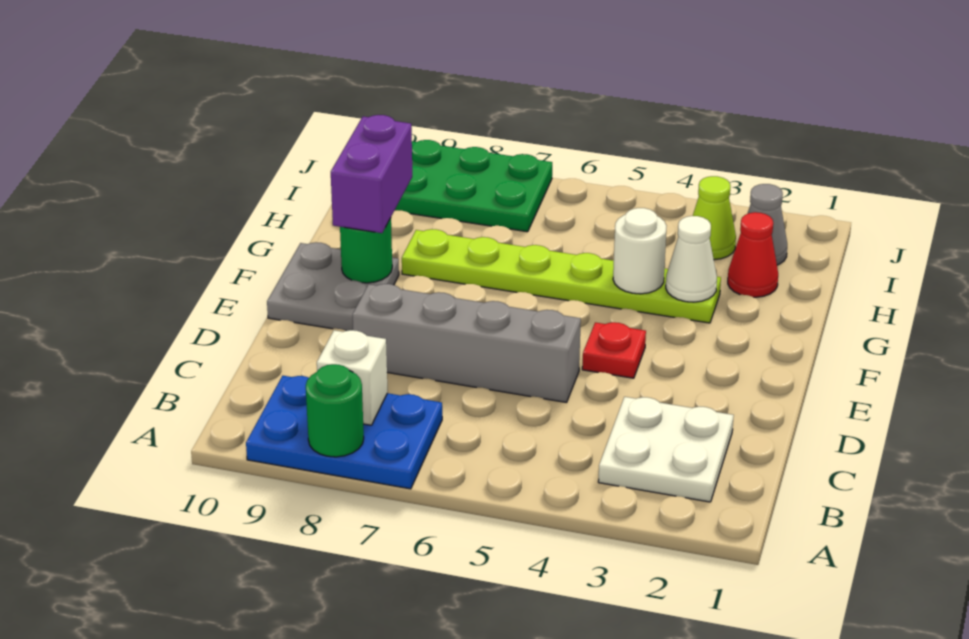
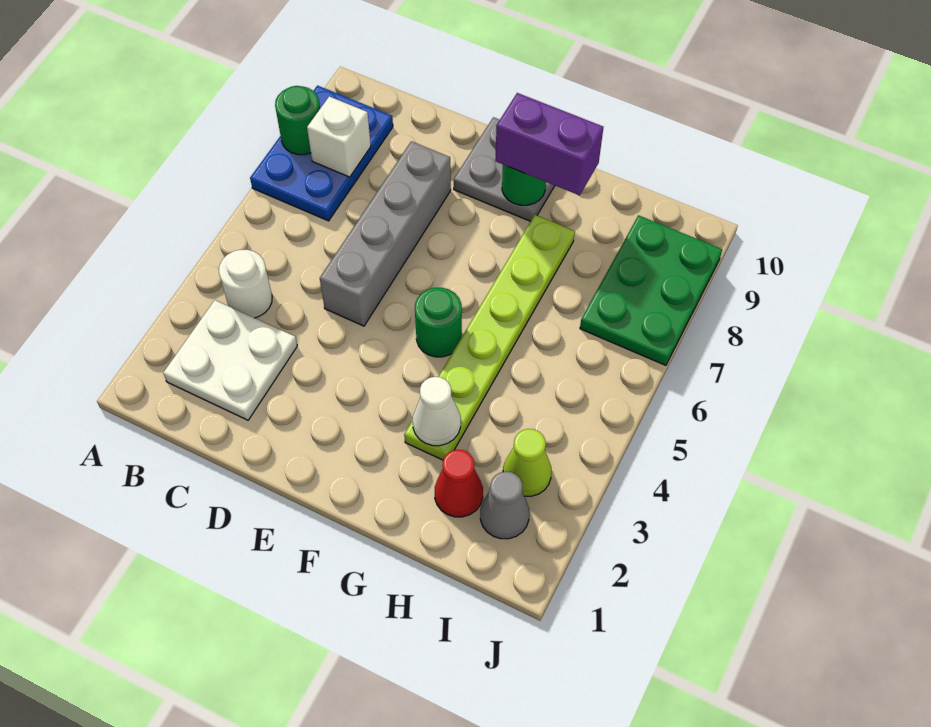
red plate E4 level 1 -> none
none -> green round brick F5 level 1
white round brick G4 level 2 -> white round brick B4 level 1

